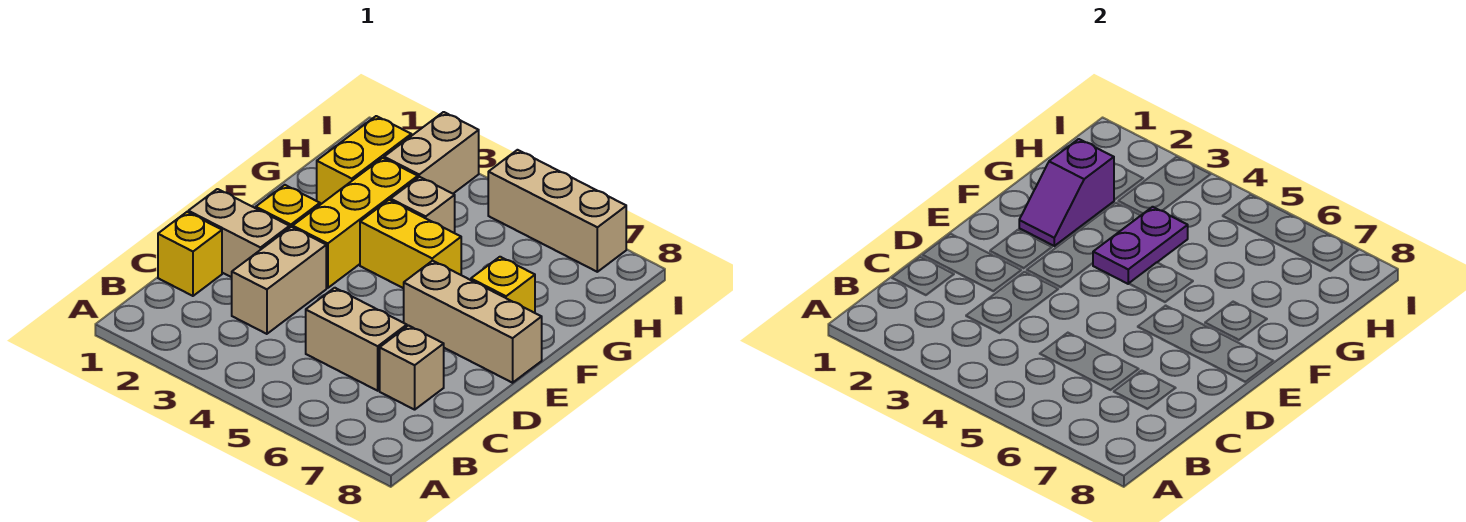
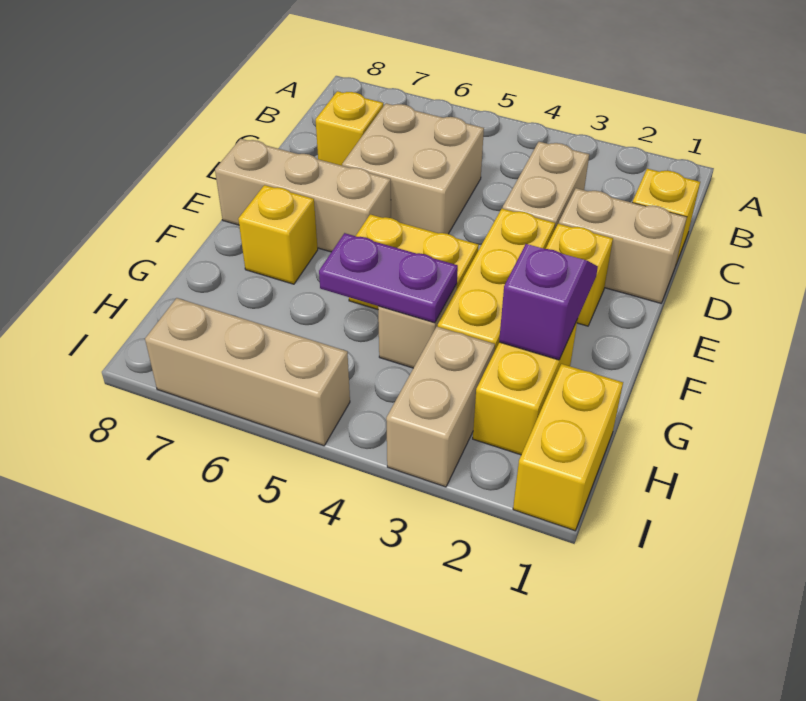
tan brick C5:C6 level 1 -> tan brick C5:D6 level 1
tan brick C7 level 1 -> yellow brick C7 level 1
purple plate F4:G4 level 2 -> purple plate G4:G5 level 2
none -> yellow brick H1:I1 level 1

